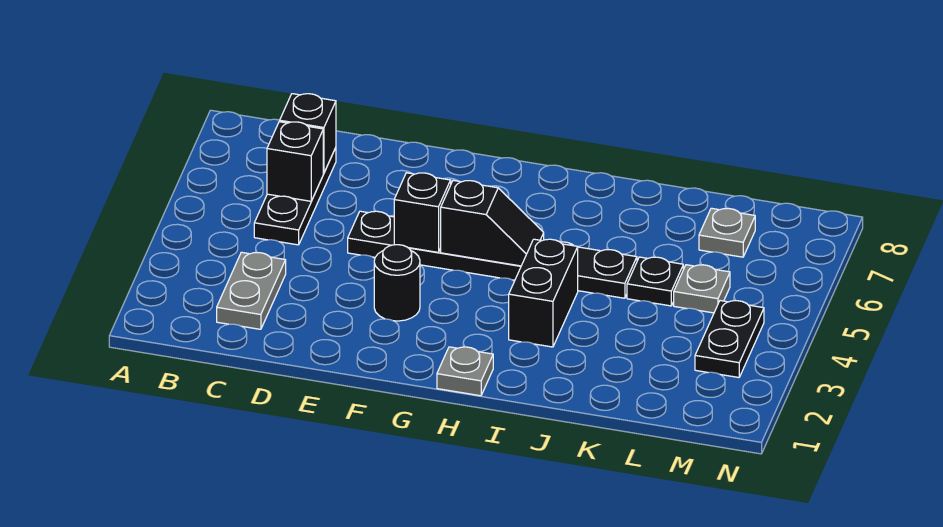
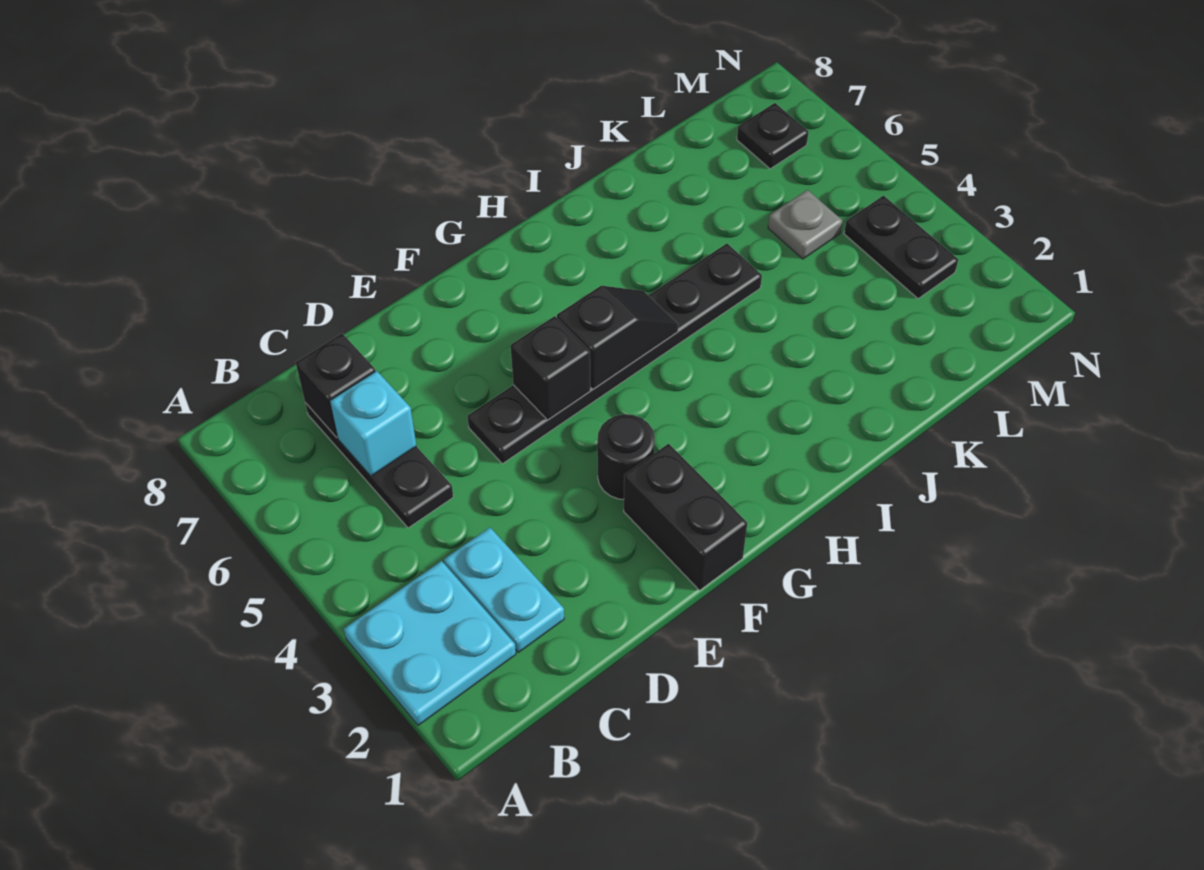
none -> cyan plate A2:B3 level 1
grey plate C2:C3 level 1 -> cyan plate C2:C3 level 1
black brick C6 level 2 -> cyan brick C6 level 2
grey plate H1 level 1 -> none
black brick I3:I4 level 1 -> black brick F1:F2 level 1
black plate K5 level 1 -> black plate M7 level 1
grey plate L7 level 1 -> none

